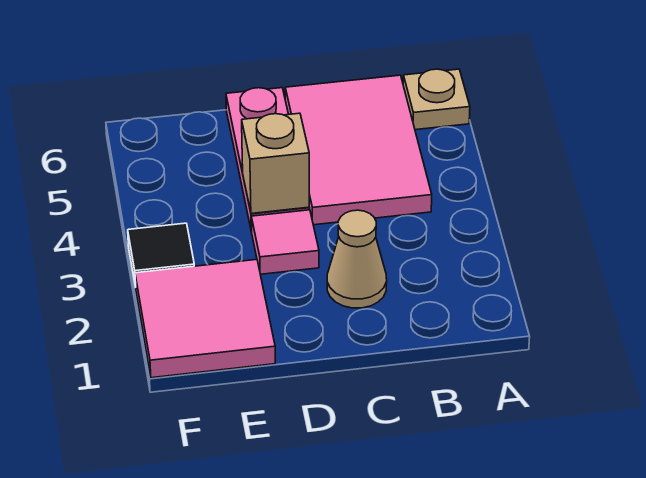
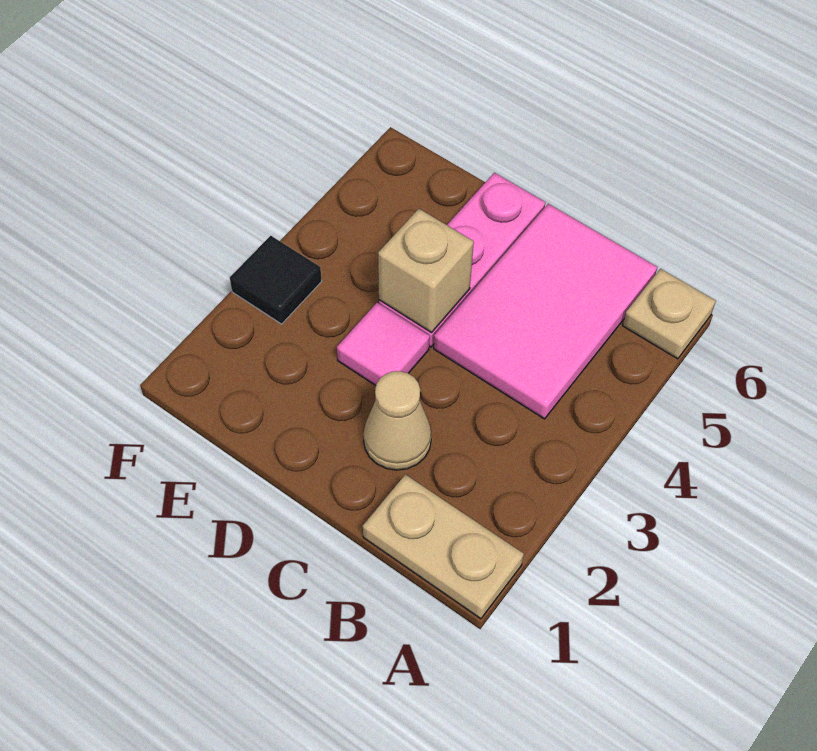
none -> tan plate A1:B1 level 1
pink tile E1:F2 level 1 -> none

